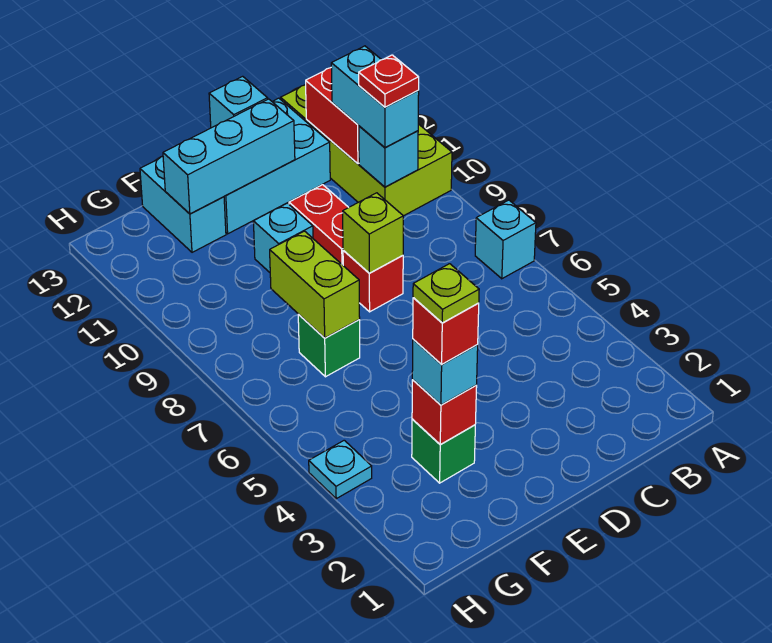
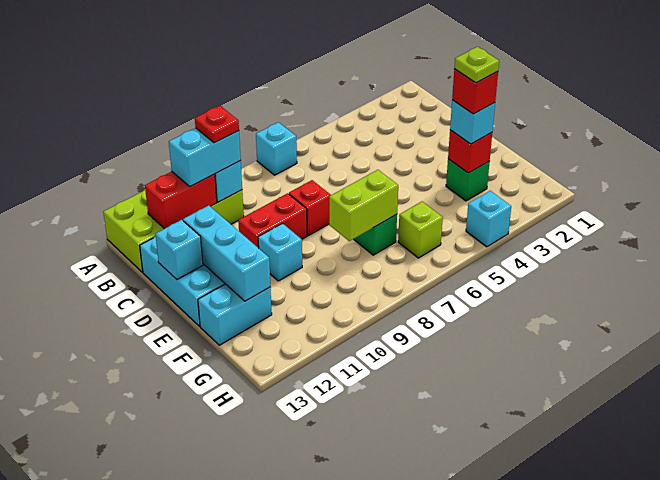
lime brick D8 level 2 -> lime brick G6 level 1
cyan plate H4 level 1 -> cyan brick H4 level 1

